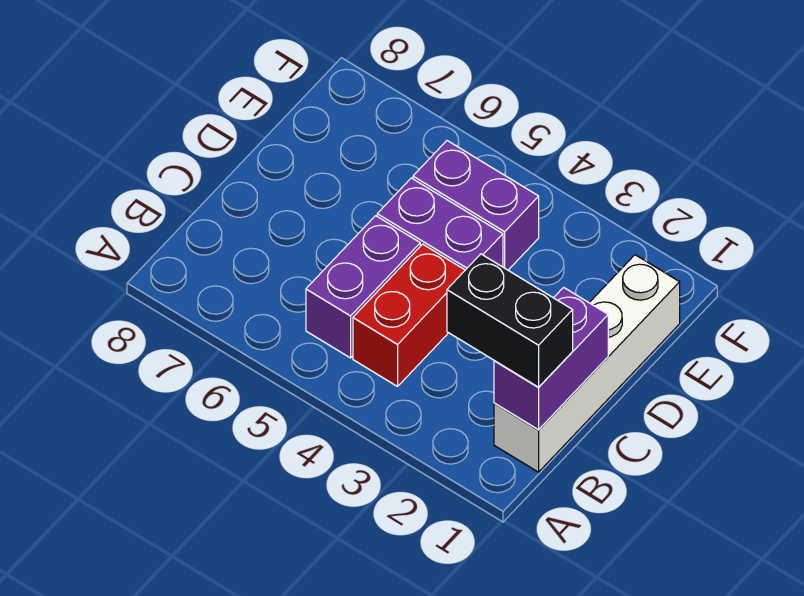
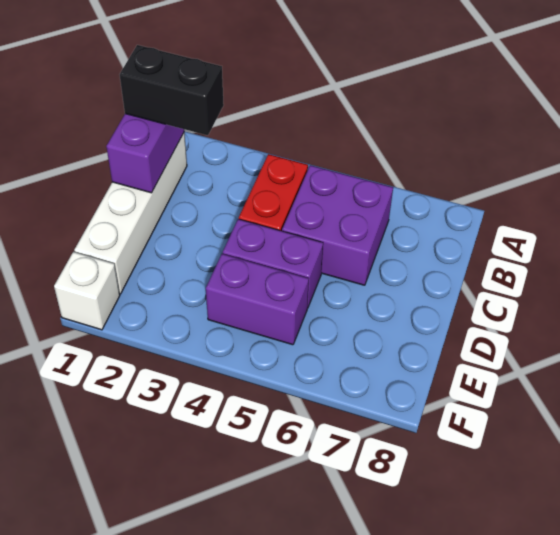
purple brick B5:C5 level 1 -> purple brick B5:C6 level 1
none -> white brick F1 level 1

